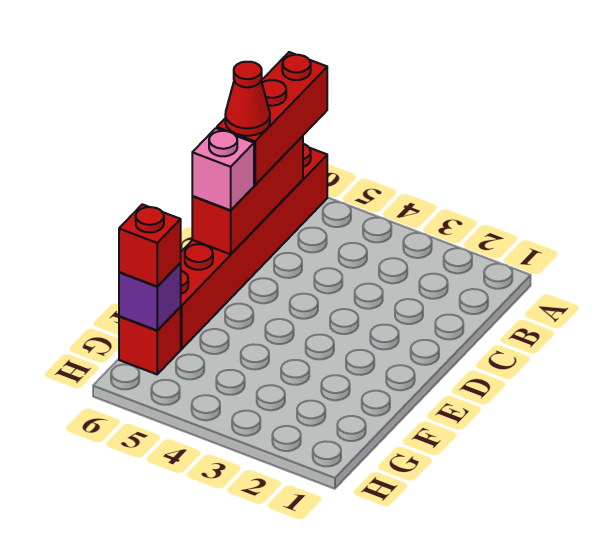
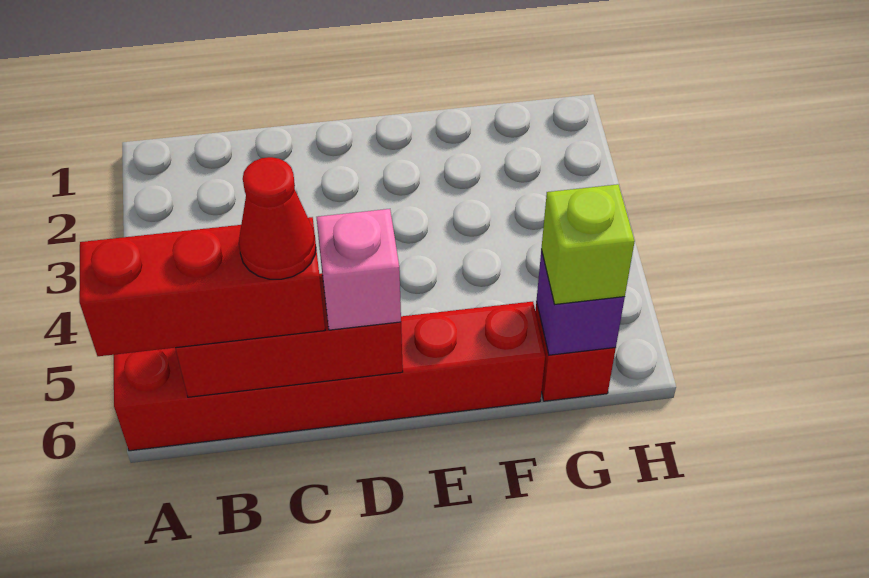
red brick G6 level 3 -> lime brick G6 level 3

